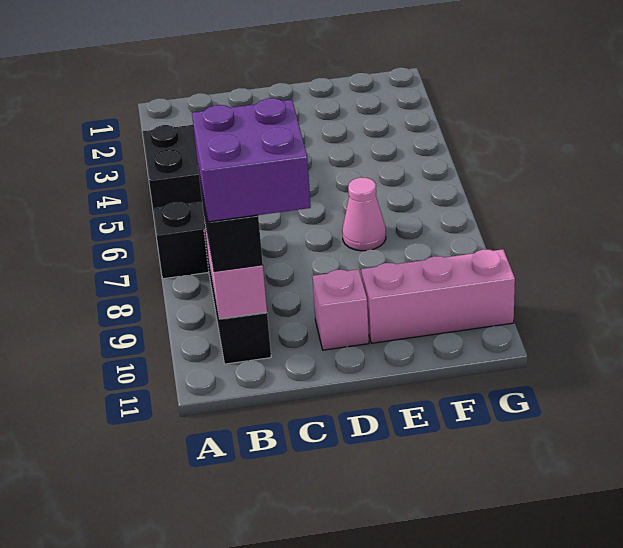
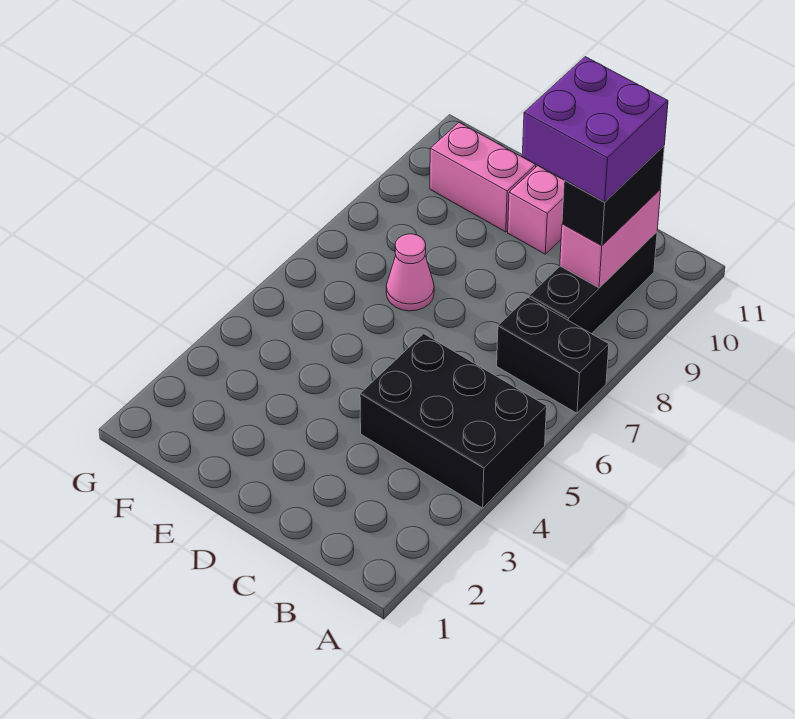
pink brick E10:G10 level 1 -> pink brick E10:F10 level 1

